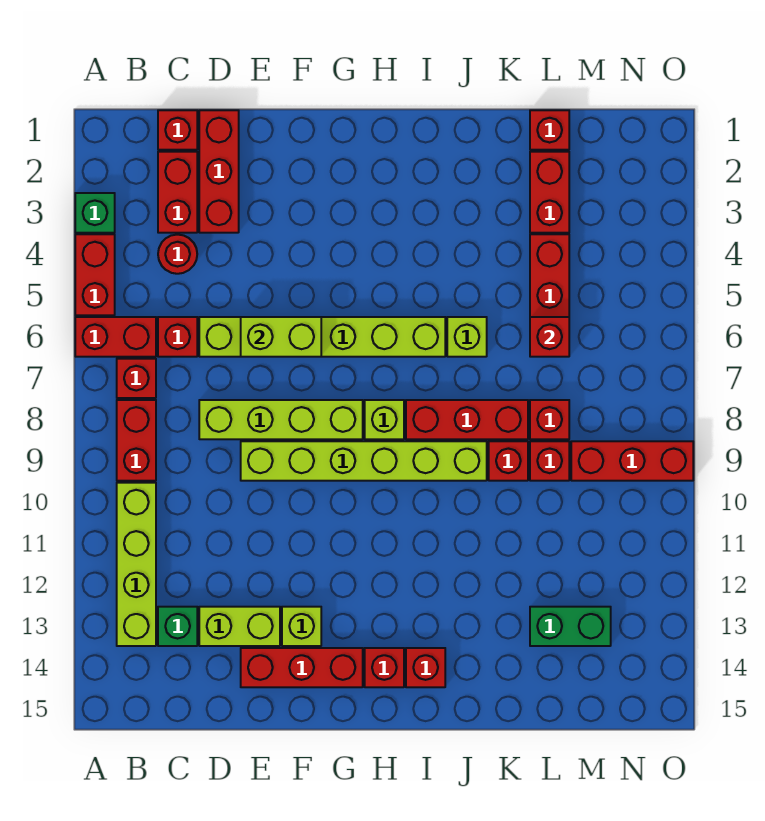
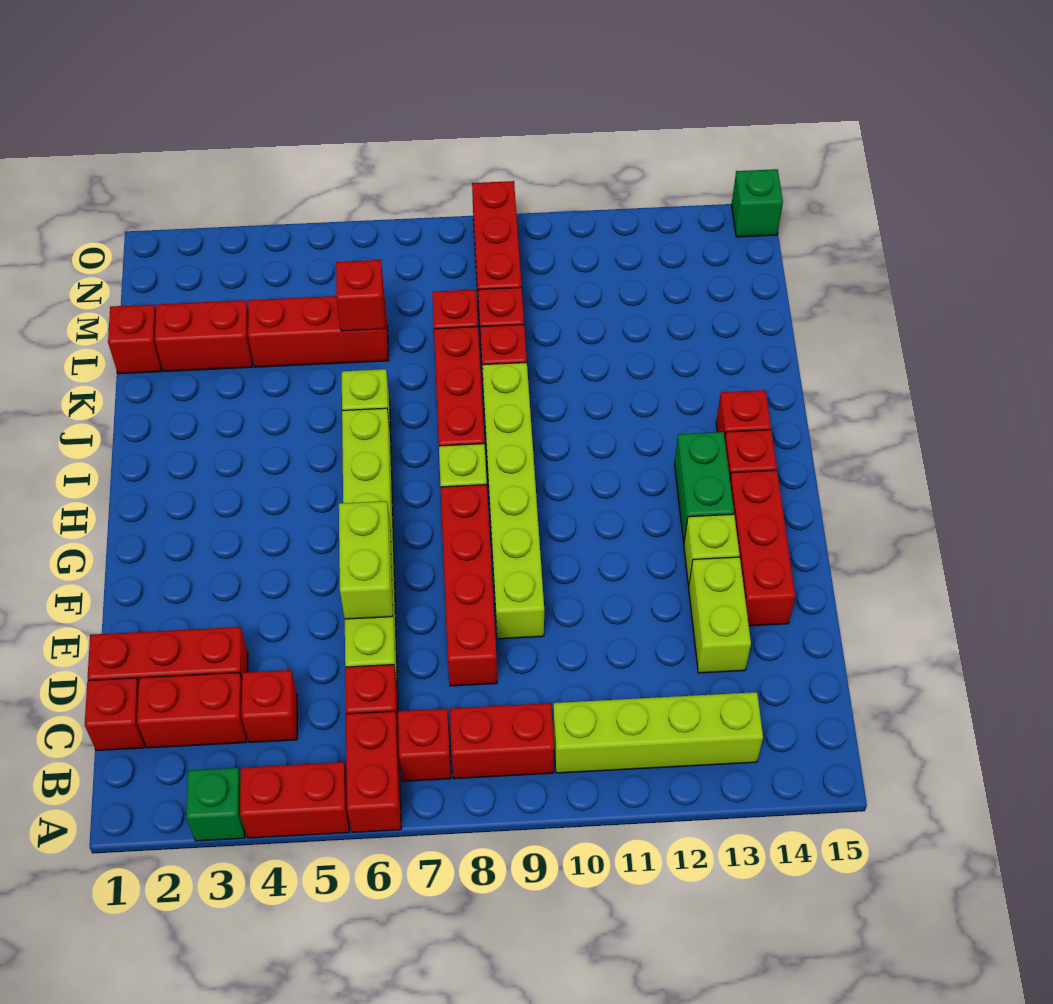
red round brick C4 level 1 -> red brick C4 level 1
green brick C13 level 1 -> green brick O15 level 1
lime brick D8:G8 level 1 -> red brick D8:G8 level 1
green brick L13:M13 level 1 -> green brick G13:H13 level 1

